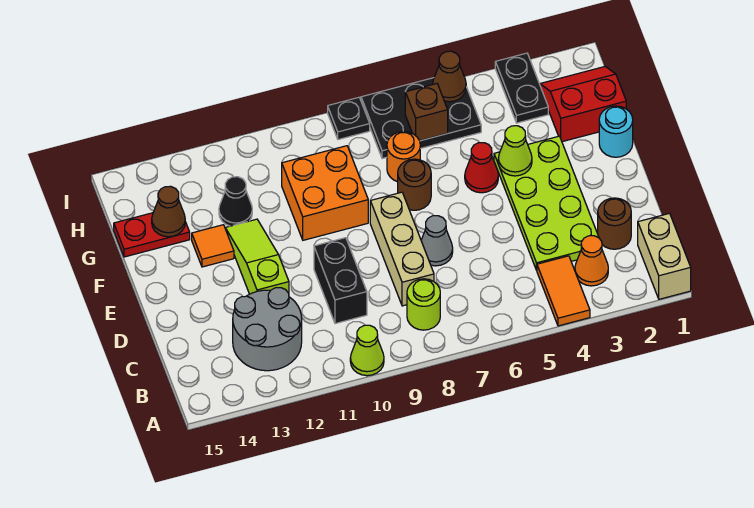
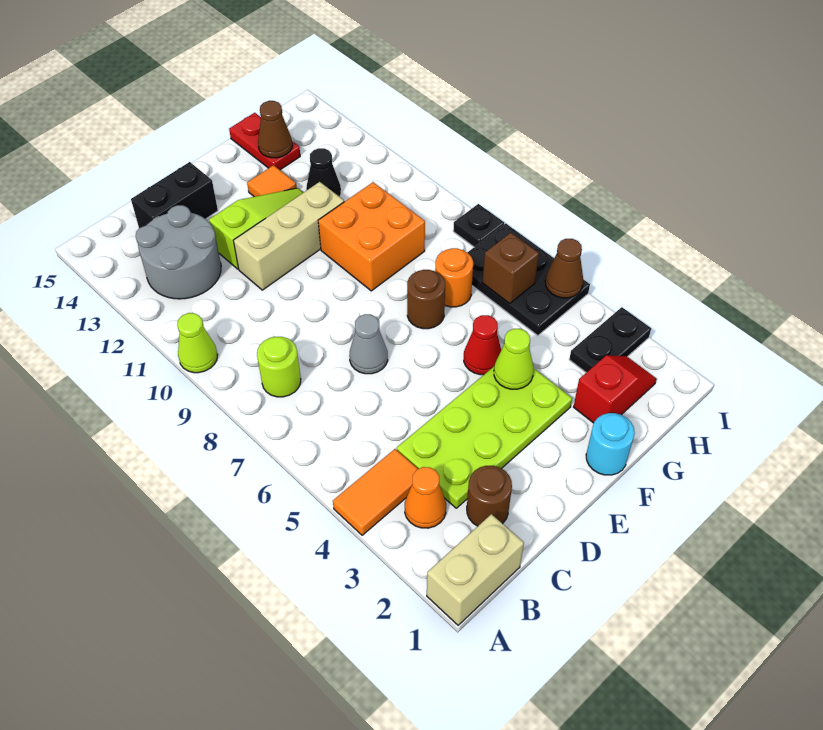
tan brick C8:E8 level 1 -> tan brick D11:F11 level 1
black brick C10:D10 level 1 -> black brick C14:D14 level 1
red slope G1:H2 level 1 top G -> red slope G2:H2 level 1 top G

